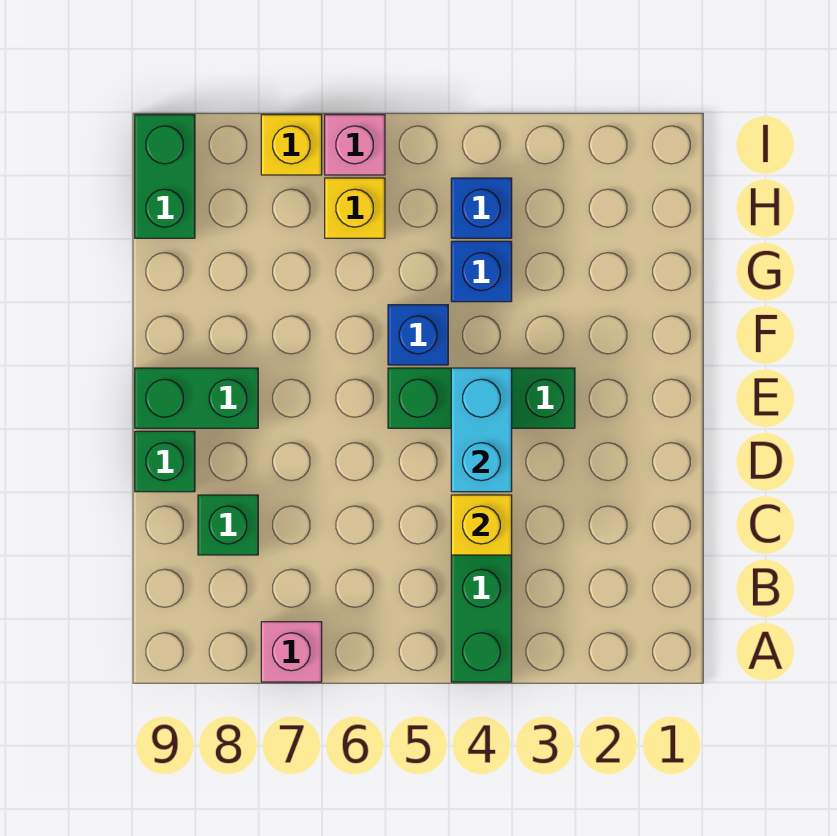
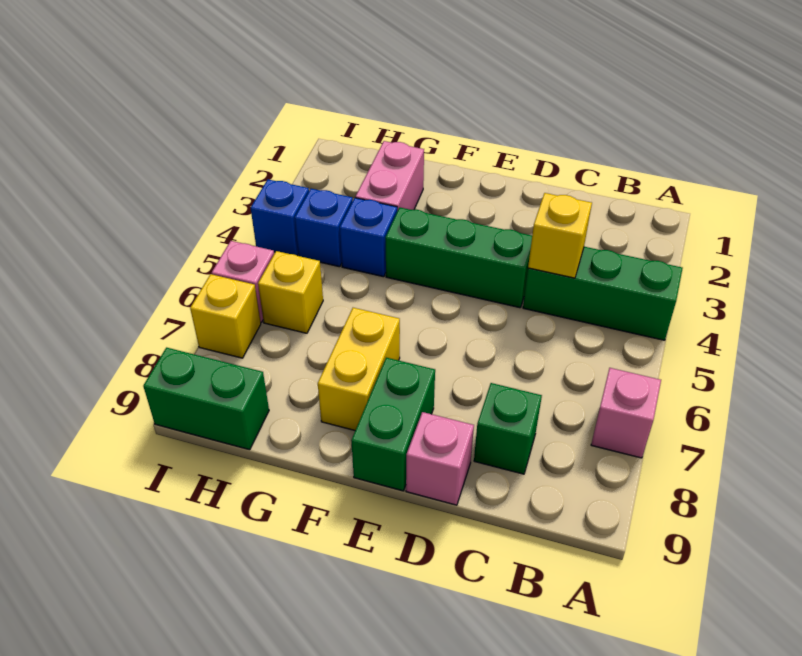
cyan brick D4:E4 level 2 -> none
green brick D9 level 1 -> pink brick D9 level 1
green brick E3:E5 level 1 -> green brick D4:F4 level 1
blue brick F5 level 1 -> blue brick I4 level 1
none -> yellow brick F7:F8 level 1
none -> pink brick G2:G3 level 1

